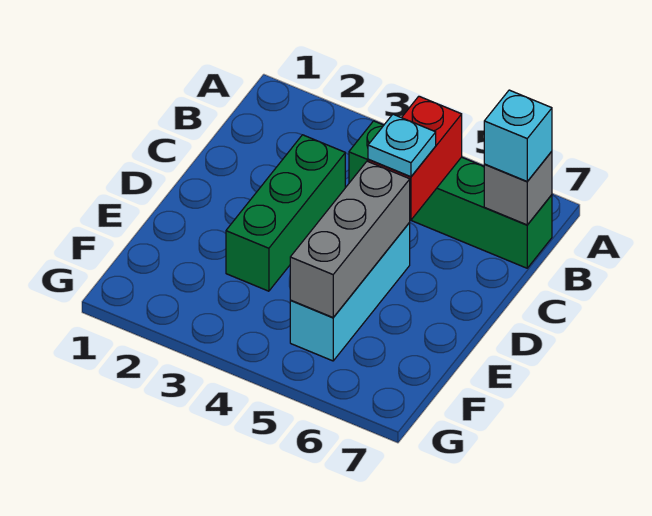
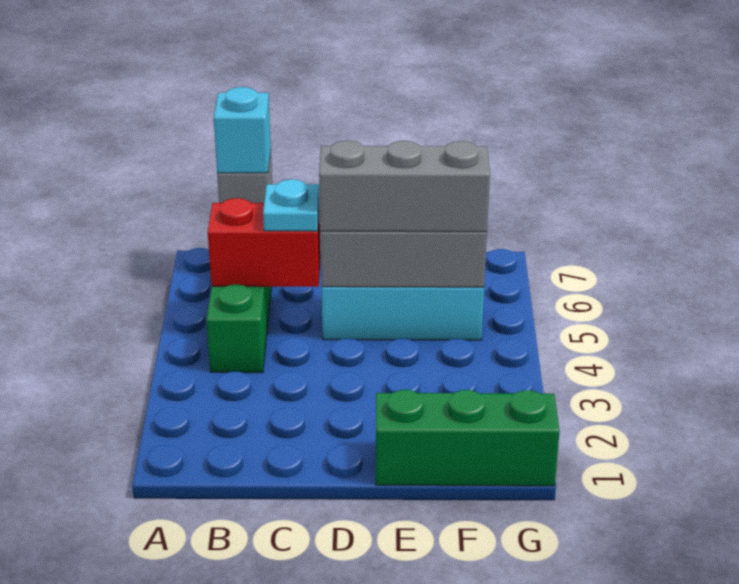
green brick C3:E3 level 1 -> green brick E1:G1 level 1
none -> grey brick D5:F5 level 3

